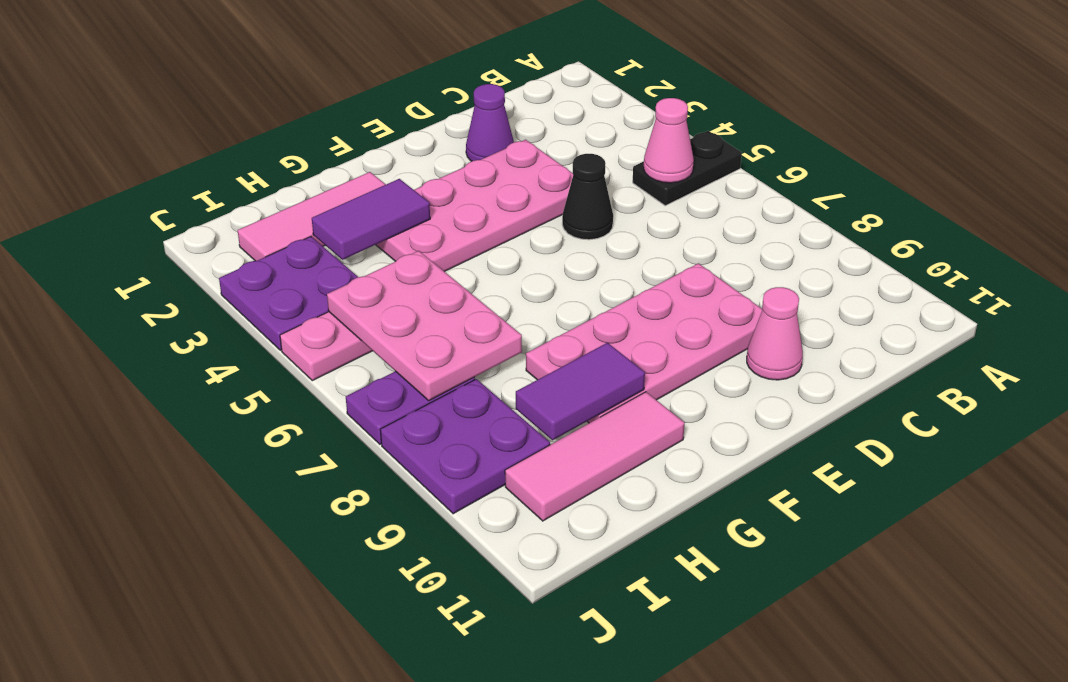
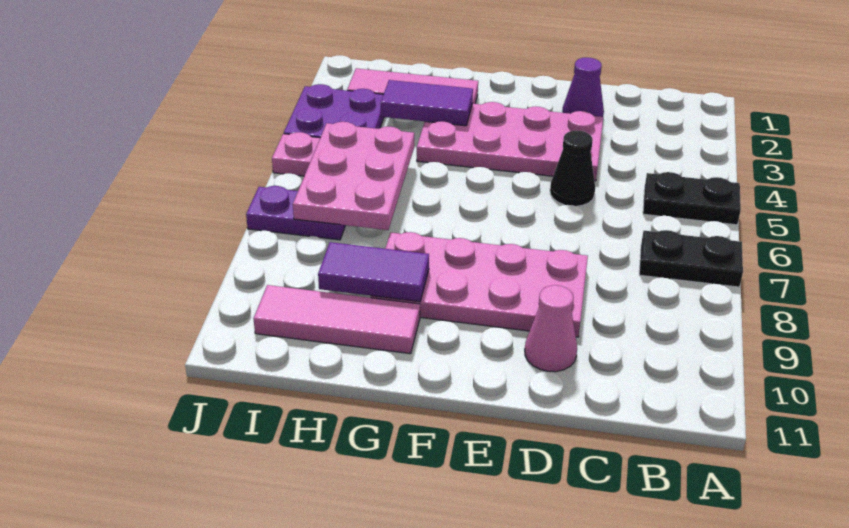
none -> black plate A7:B7 level 1
pink cone B5 level 2 -> none
purple plate I8:J9 level 1 -> none

